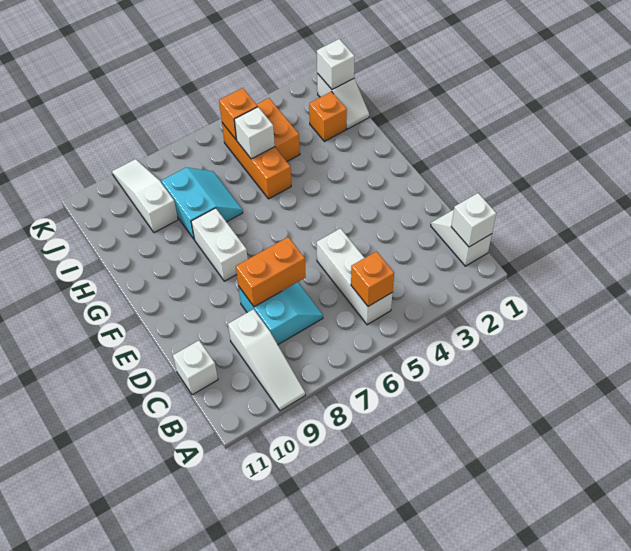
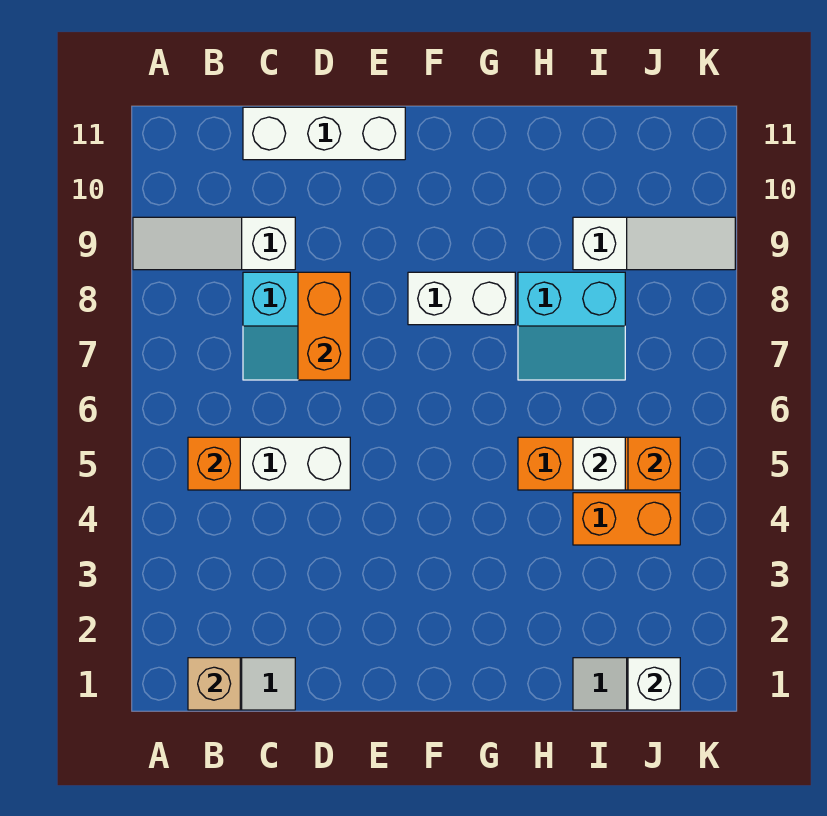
white brick B1 level 2 -> tan brick B1 level 2
white brick C11 level 1 -> white brick C11:E11 level 1
orange brick I2 level 1 -> none

